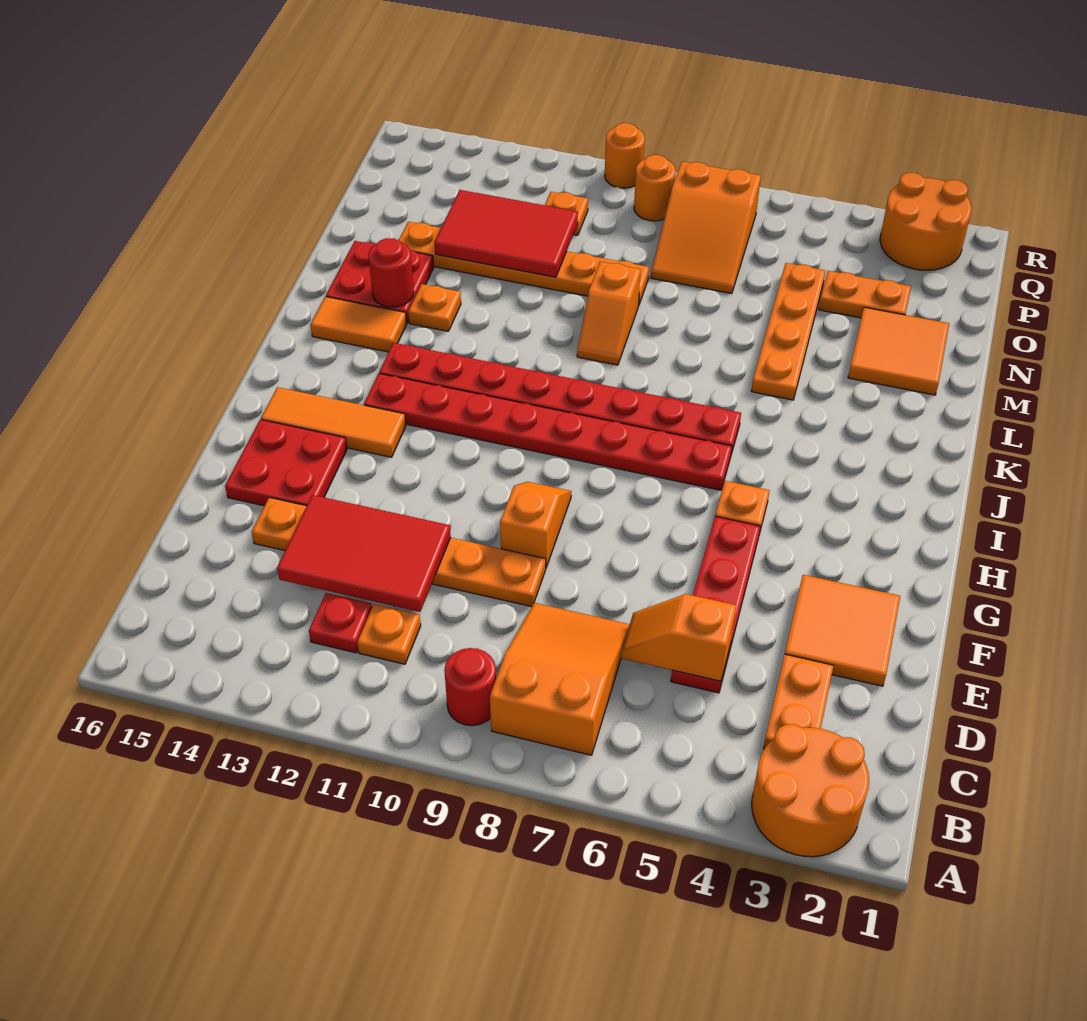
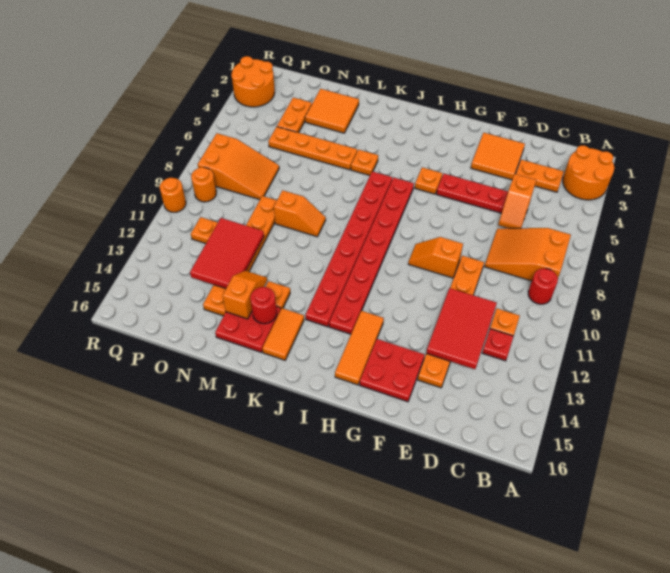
none -> orange plate K5 level 1
none -> orange slope M13:M14 level 2 top 14

